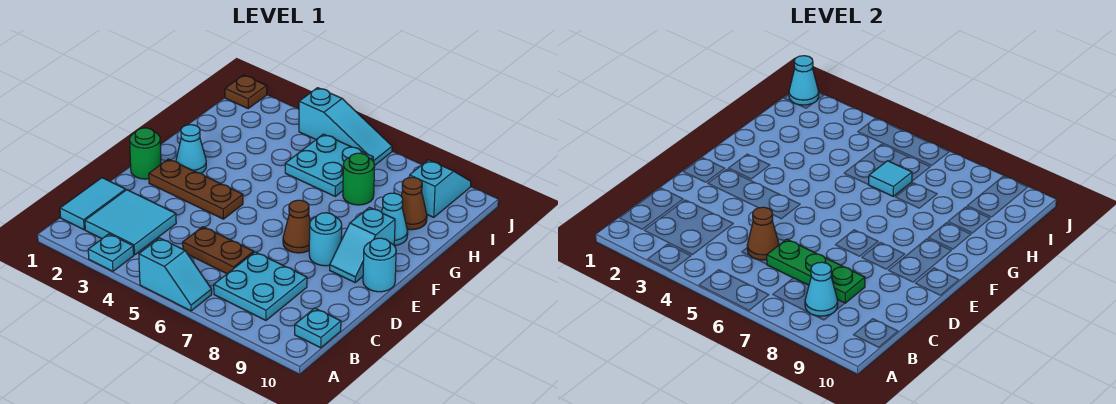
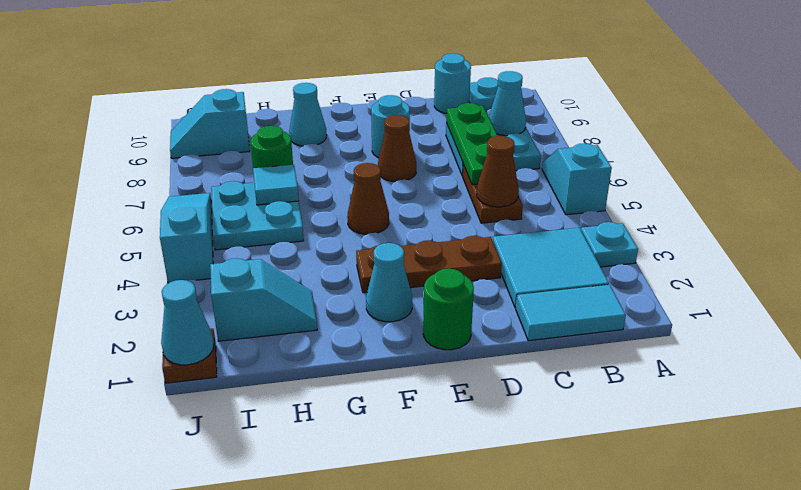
brown plate E2:E4 level 1 -> brown plate D3:F3 level 1
cyan slope E9:F9 level 1 top F -> cyan slope H2:I2 level 1 top I
cyan round brick E10 level 1 -> cyan round brick C10 level 1
brown cone H9 level 1 -> brown cone F5 level 1

